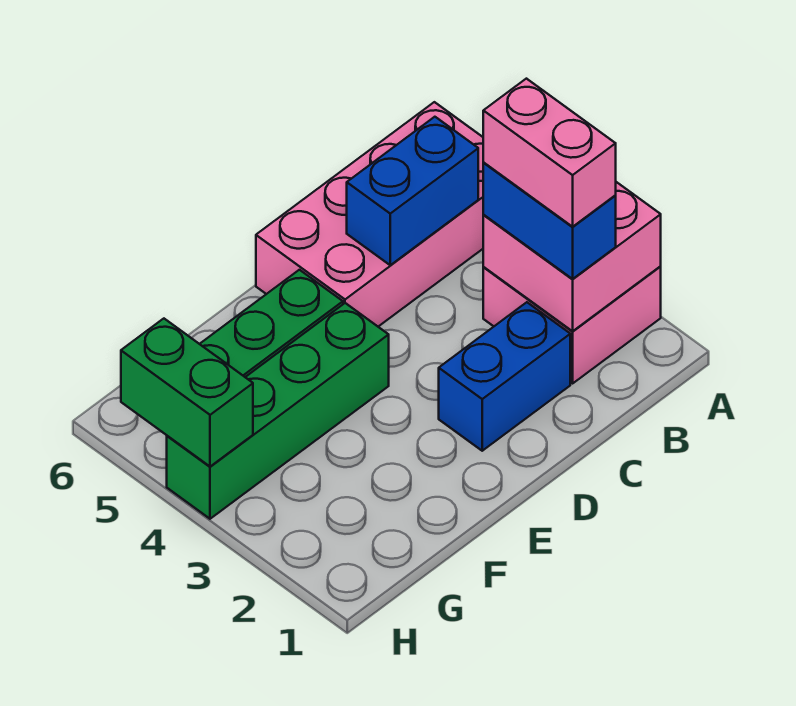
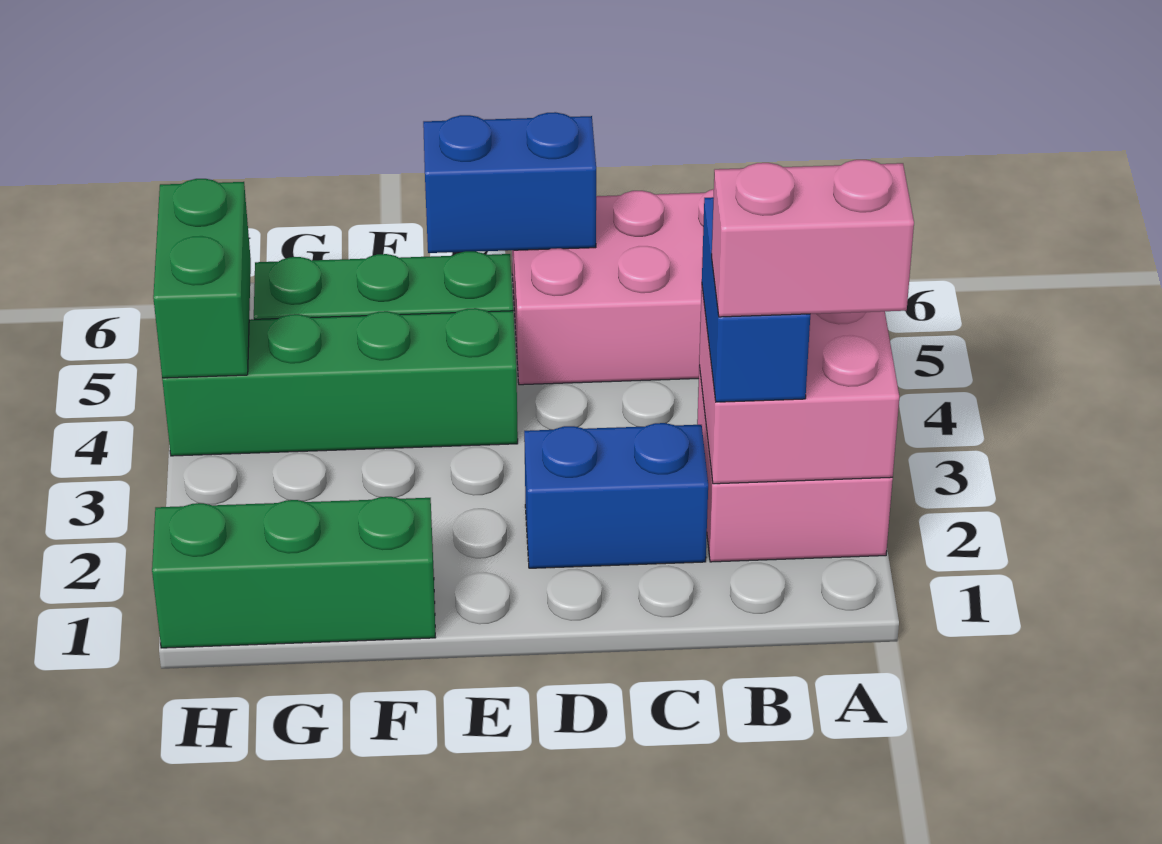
pink brick B2:B3 level 4 -> pink brick A2:B2 level 4
blue brick B5:C5 level 2 -> blue brick D6:E6 level 2
none -> green brick F1:H1 level 1

